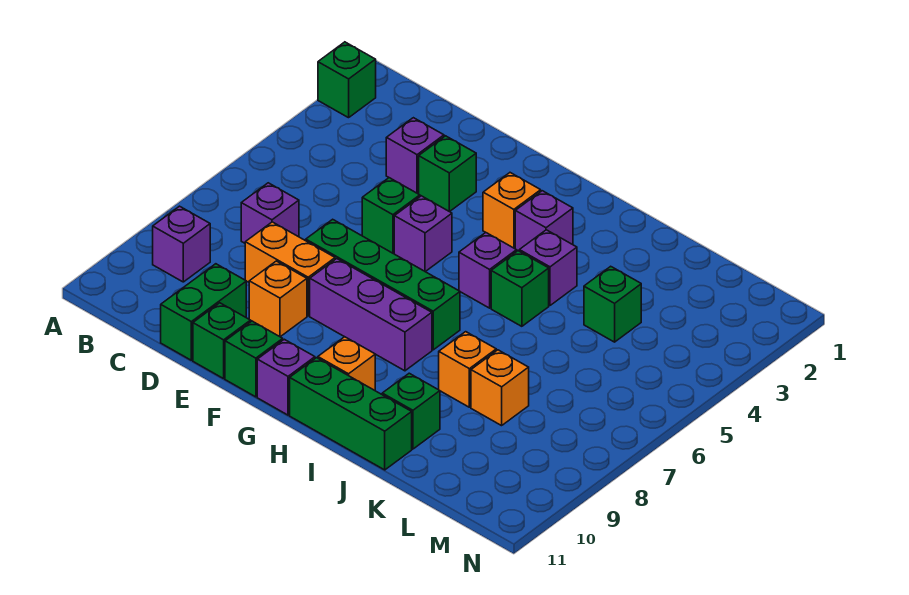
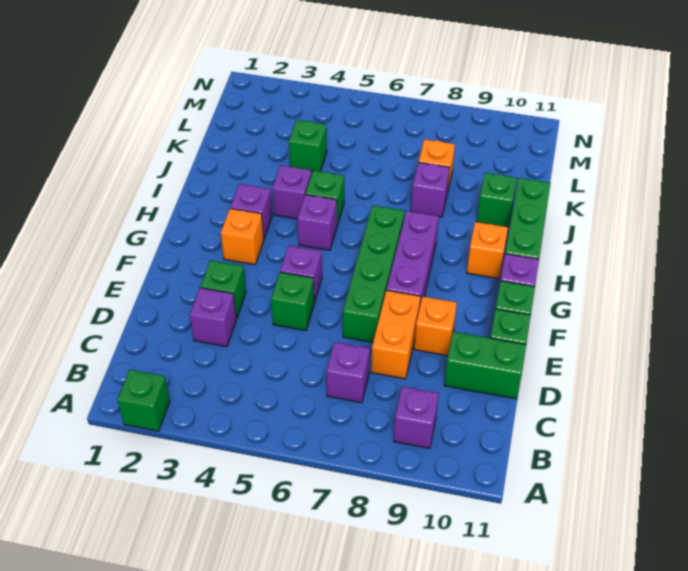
orange brick J8 level 1 -> purple brick J8 level 1

